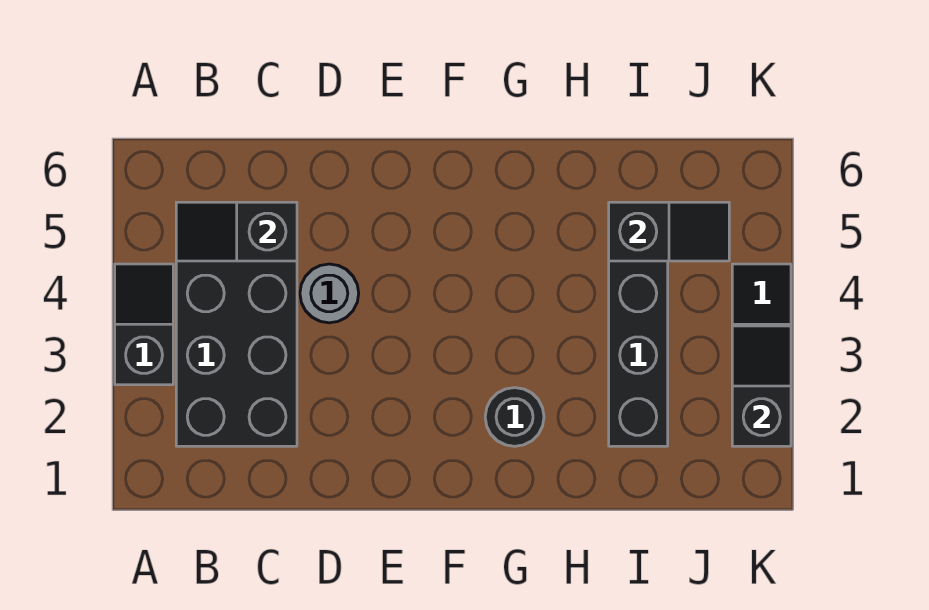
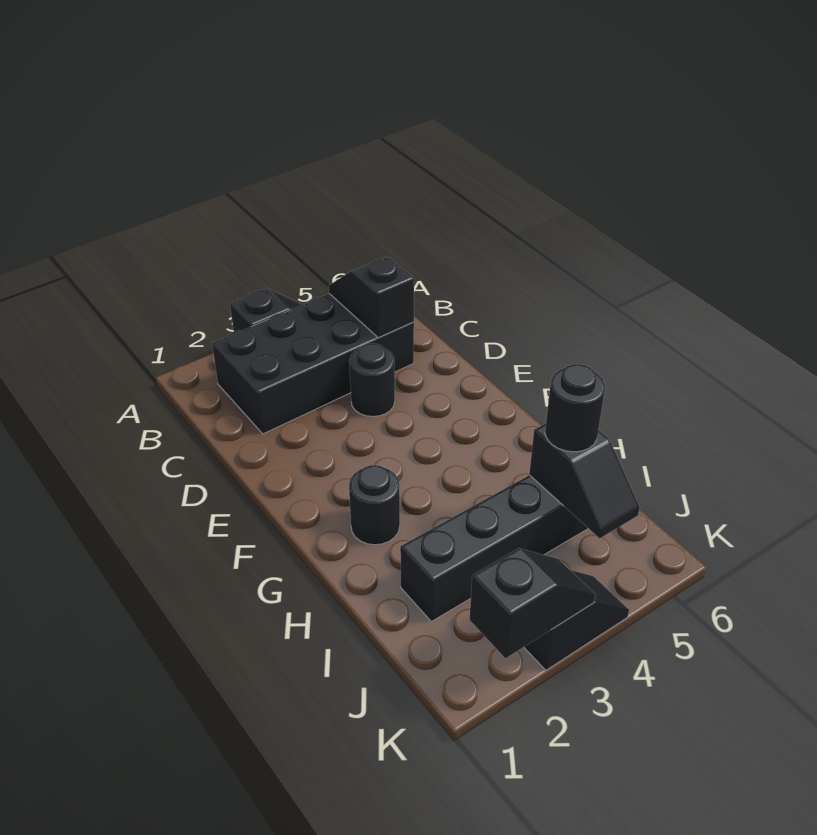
grey round brick D4 level 1 -> black round brick D4 level 1
none -> black round brick I5 level 3

